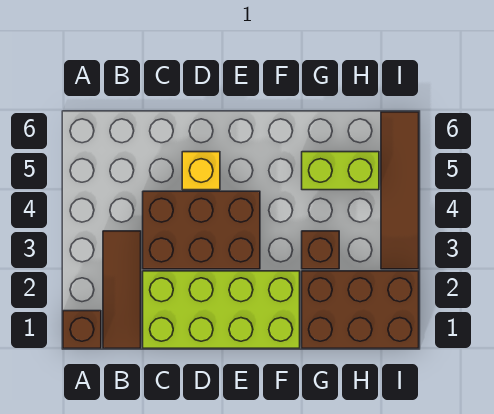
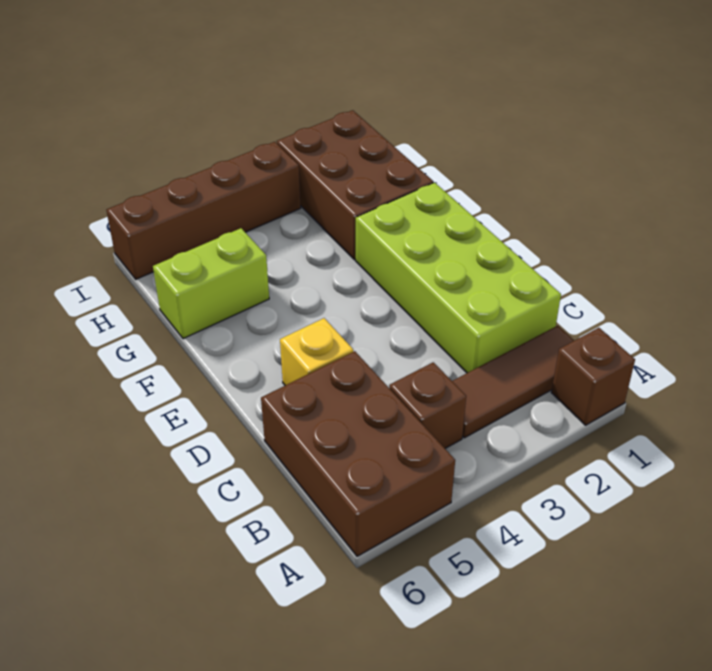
brown brick C3:E4 level 1 -> brown brick A5:C6 level 1
brown brick G3 level 1 -> brown brick B4 level 1
lime brick G5:H5 level 1 -> lime brick G5:G6 level 1
brown tile I3:I6 level 1 -> brown brick I3:I6 level 1

